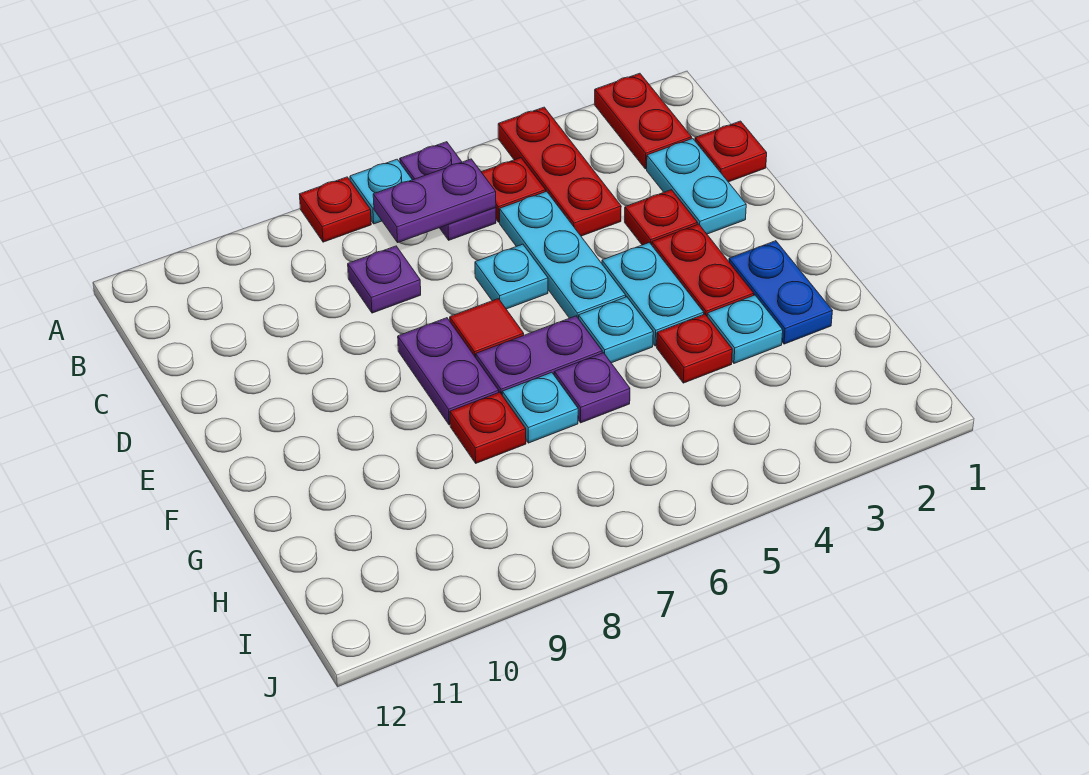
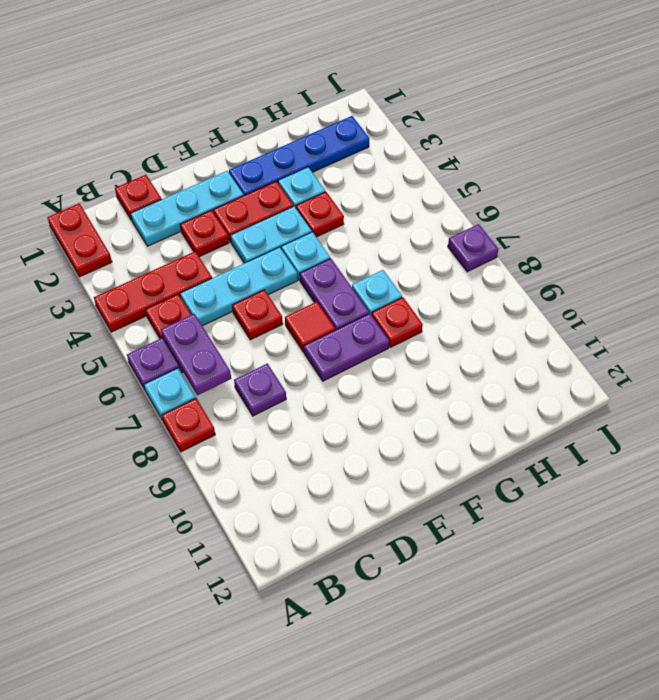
red plate A2:B2 level 1 -> red plate A1:A2 level 1
cyan plate C2:D2 level 1 -> cyan plate C2:E2 level 1
cyan plate D6 level 1 -> red plate D6 level 1
blue plate F2:G2 level 1 -> blue plate F2:I2 level 1
purple plate G6 level 1 -> purple plate J7 level 1

